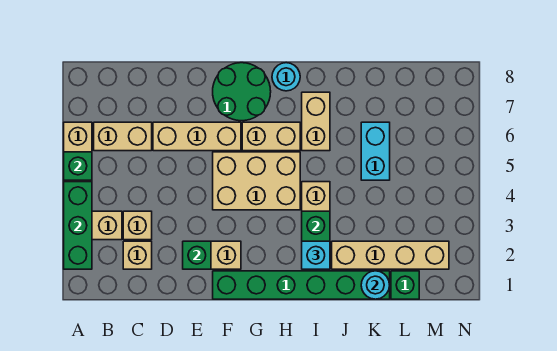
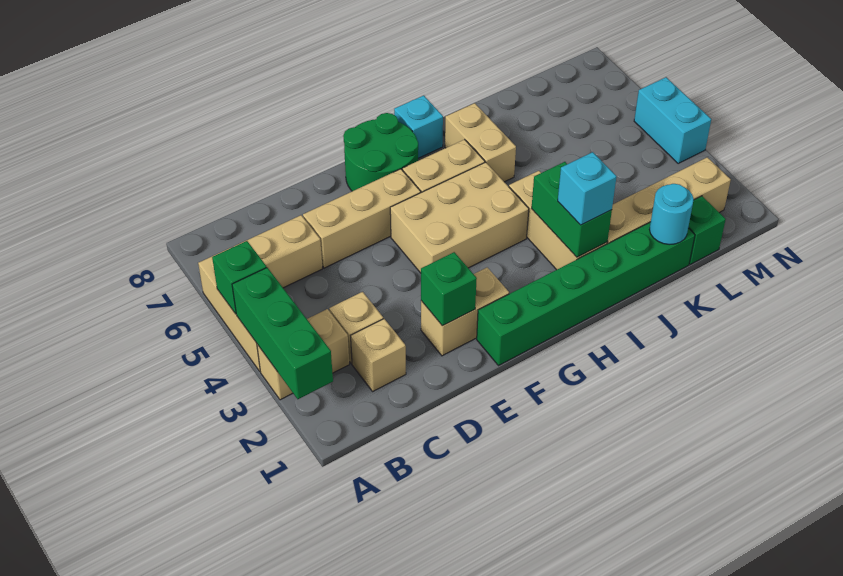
cyan round brick H8 level 1 -> cyan brick H8 level 1
cyan brick K5:K6 level 1 -> cyan brick N4:N5 level 1

